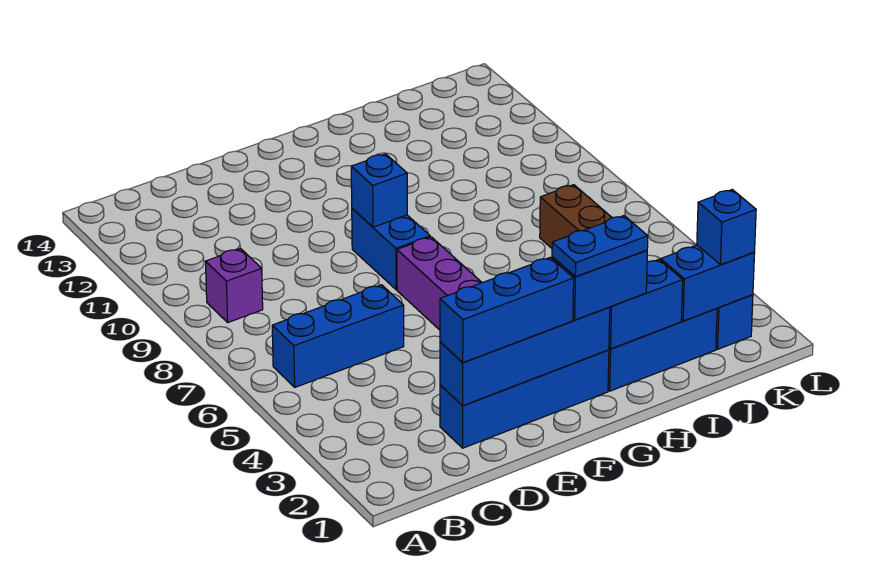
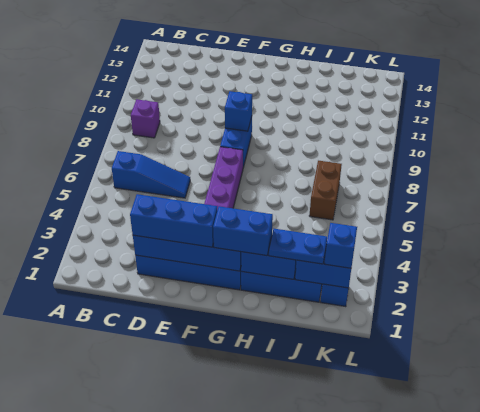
blue brick B6:D6 level 1 -> blue slope B6:D6 level 1 top B
blue plate G2:H2 level 4 -> blue plate I2:J2 level 3

